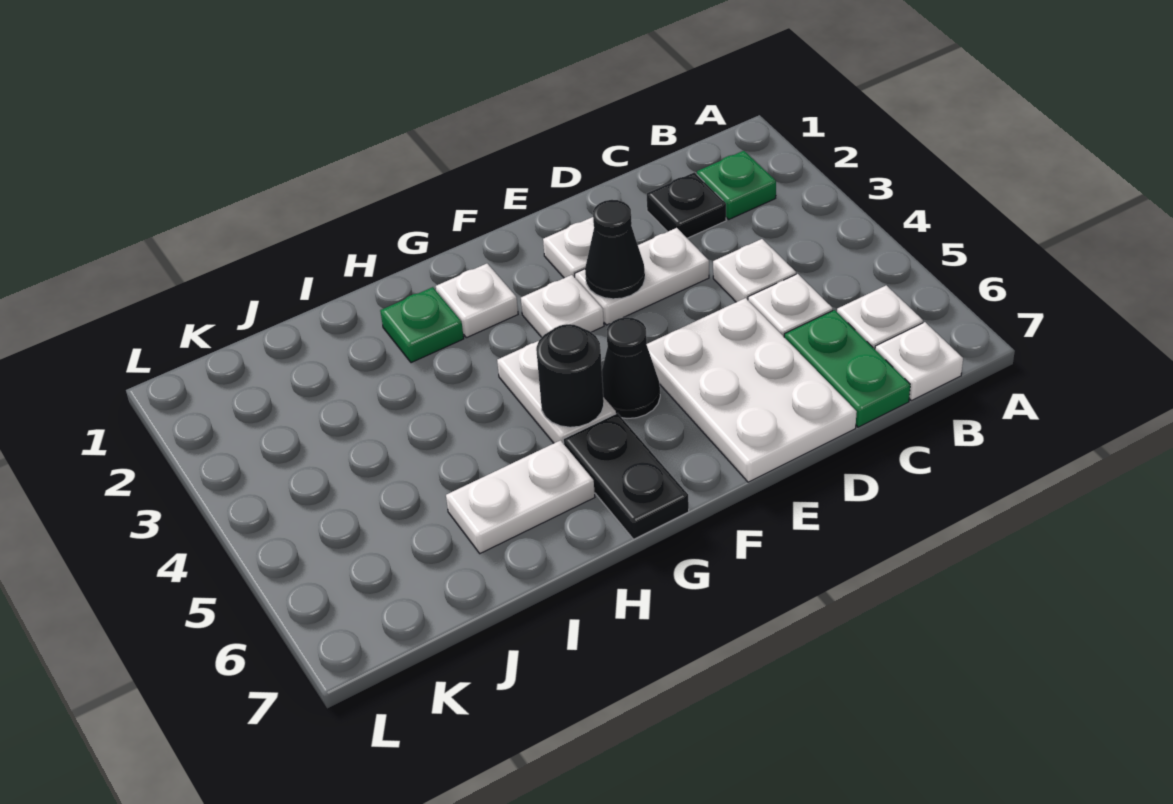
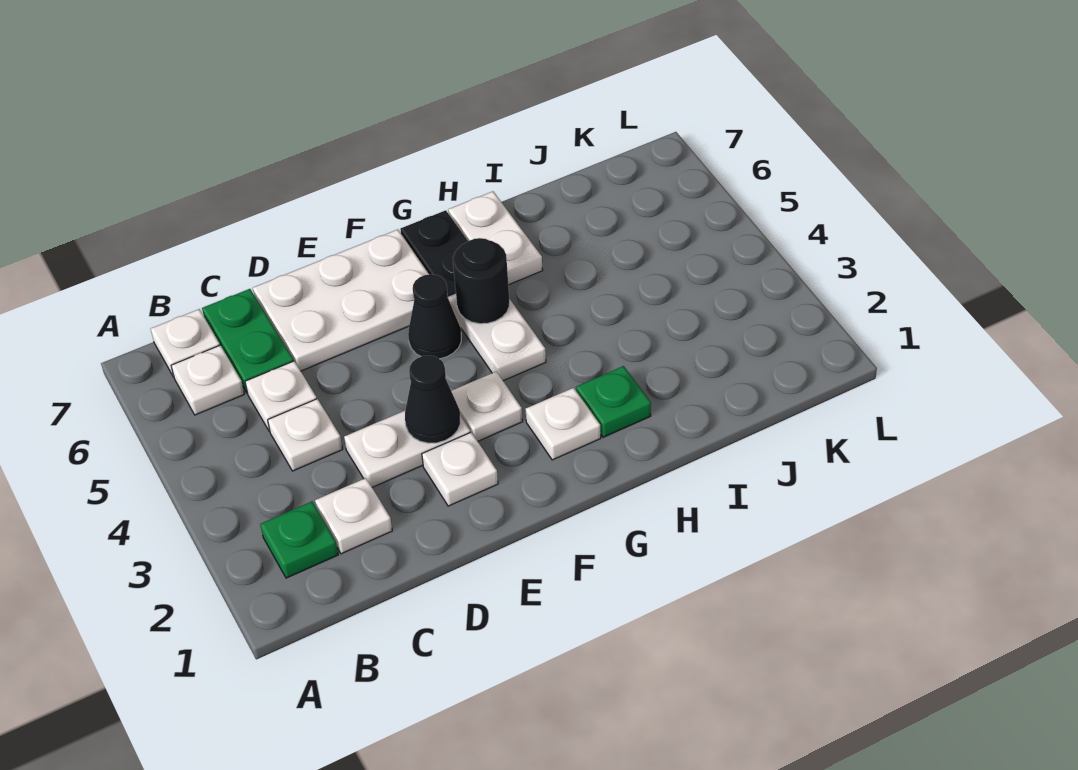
black plate C2 level 1 -> white plate C2 level 1
white plate D5:E7 level 1 -> white plate D6:F7 level 1
white plate H6:I6 level 1 -> white plate H6:H7 level 1

